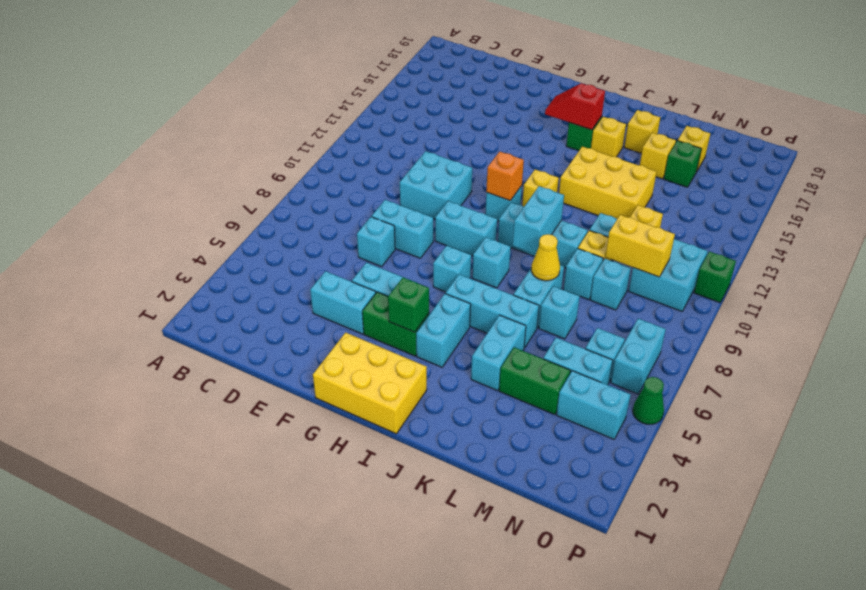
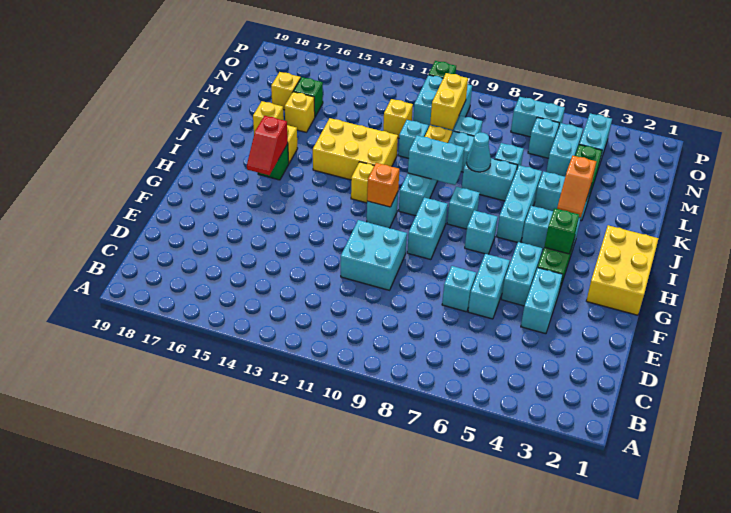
cyan brick E8:F8 level 1 -> cyan brick E6:F6 level 1
none -> orange slope J4:K4 level 2 top K
yellow brick J13:L14 level 1 -> yellow brick J12:K14 level 1
yellow cone K8 level 2 -> cyan cone K8 level 2
green cone P5 level 1 -> none

